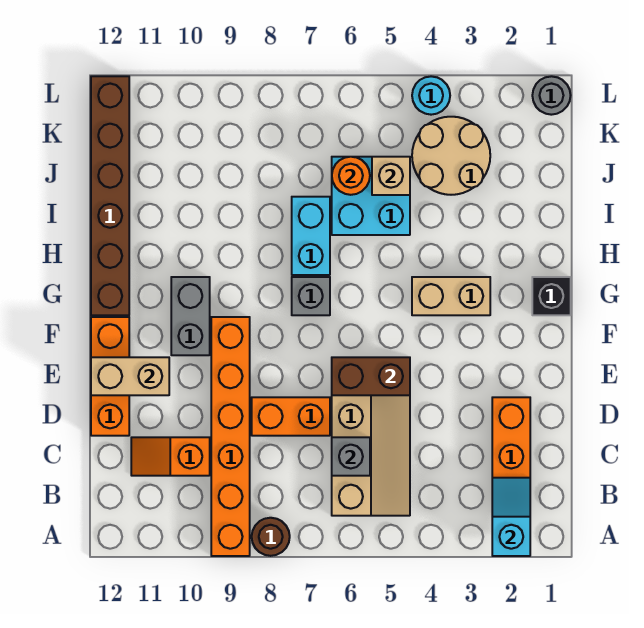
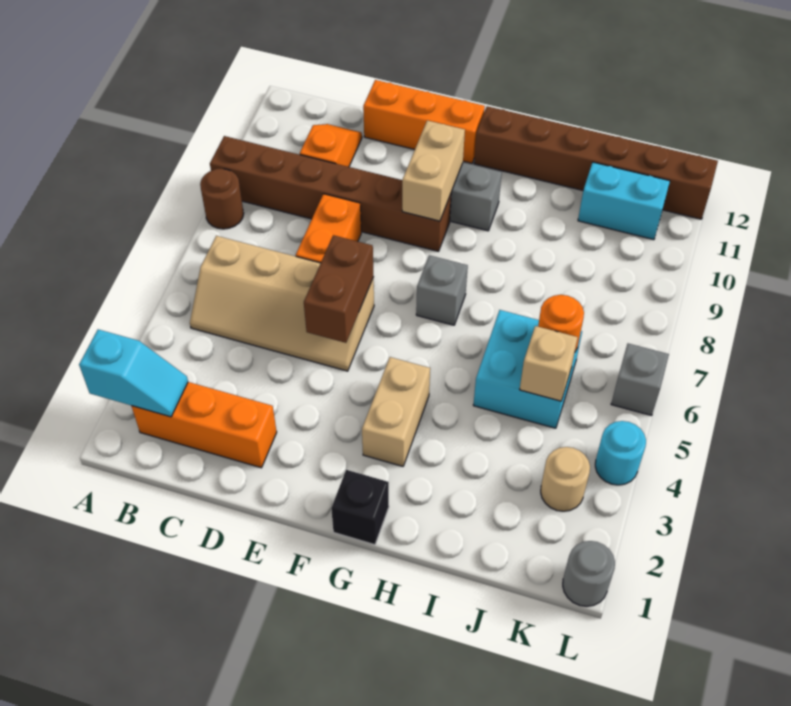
orange brick A9:F9 level 1 -> brown brick A9:F9 level 1
grey brick C6 level 2 -> grey brick L6 level 1
tan brick E11:E12 level 2 -> tan brick F9:F10 level 2
cyan brick H7:I7 level 1 -> cyan brick J11:K11 level 1
tan round brick J3:K4 level 1 -> tan round brick K3 level 1

